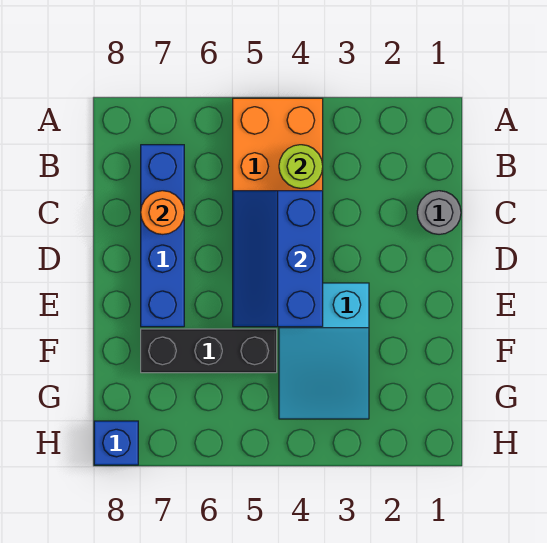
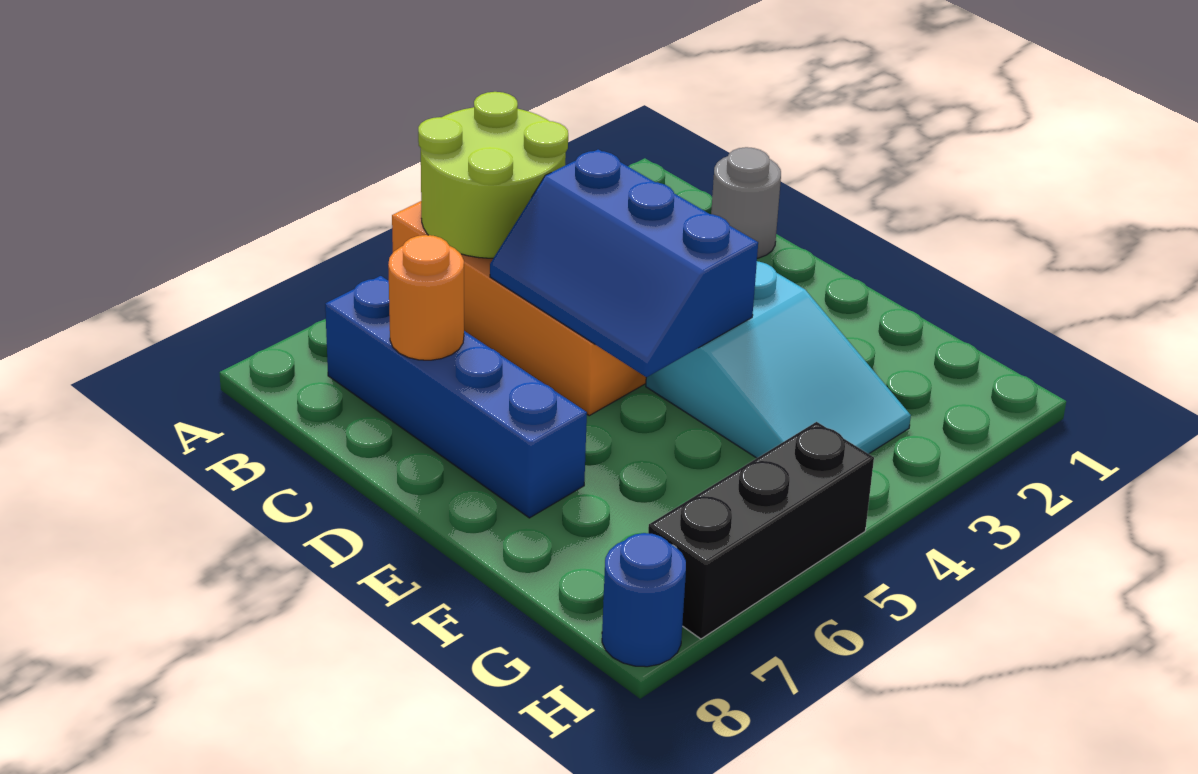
lime round brick B4 level 2 -> lime round brick A4:B5 level 2
black brick F5:F7 level 1 -> black brick H5:H7 level 1
blue brick H8 level 1 -> blue round brick H8 level 1

